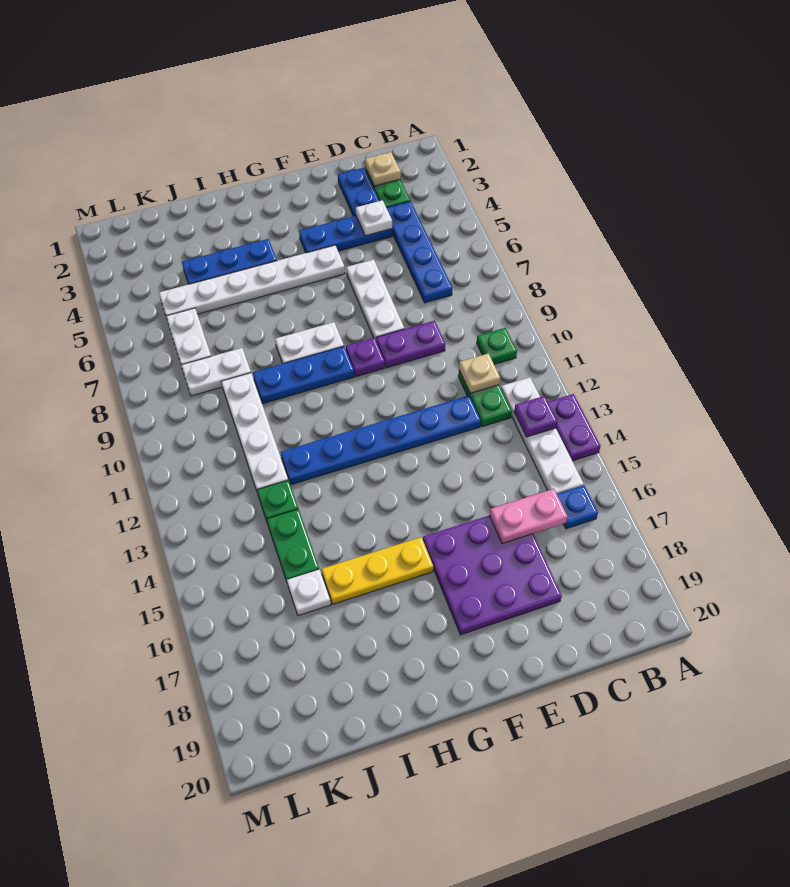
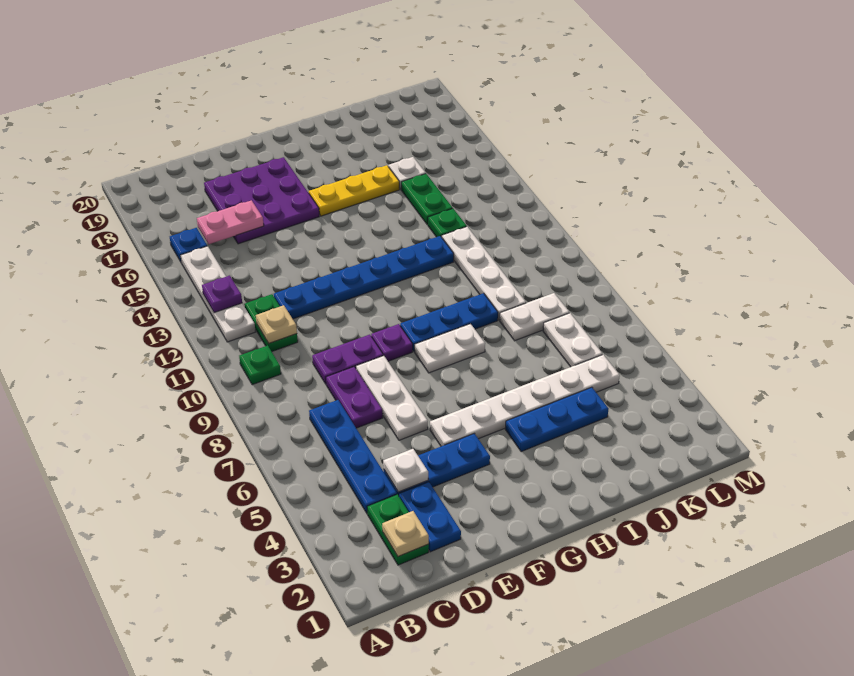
purple plate A13:A14 level 1 -> purple plate D7:D8 level 1

